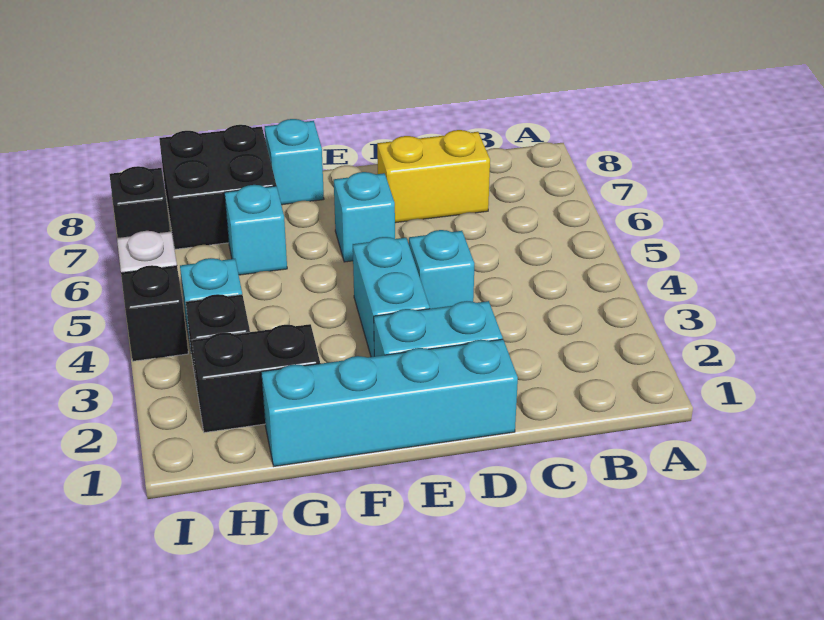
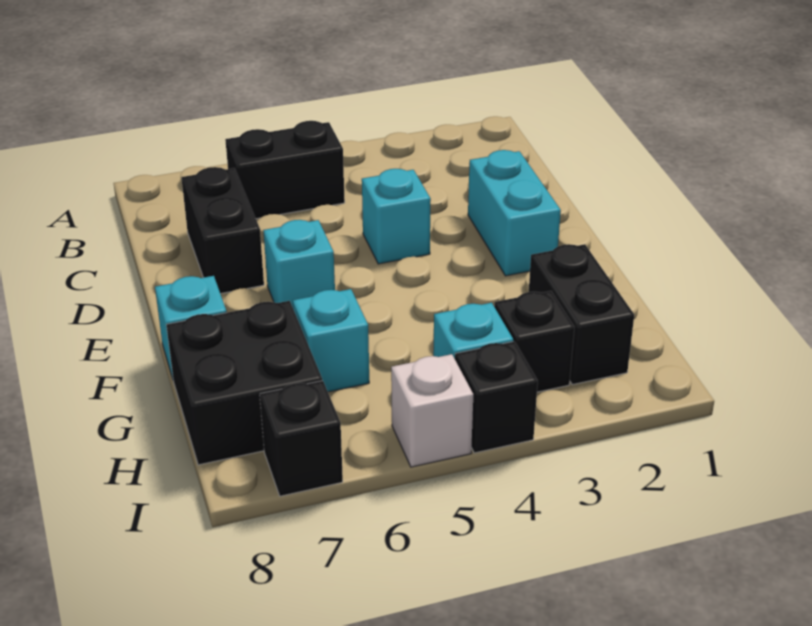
none -> black brick B5:B6 level 1
yellow brick C7:D7 level 1 -> black brick C7:D7 level 1
cyan brick D1:G1 level 1 -> none
cyan brick E3:E4 level 1 -> none

